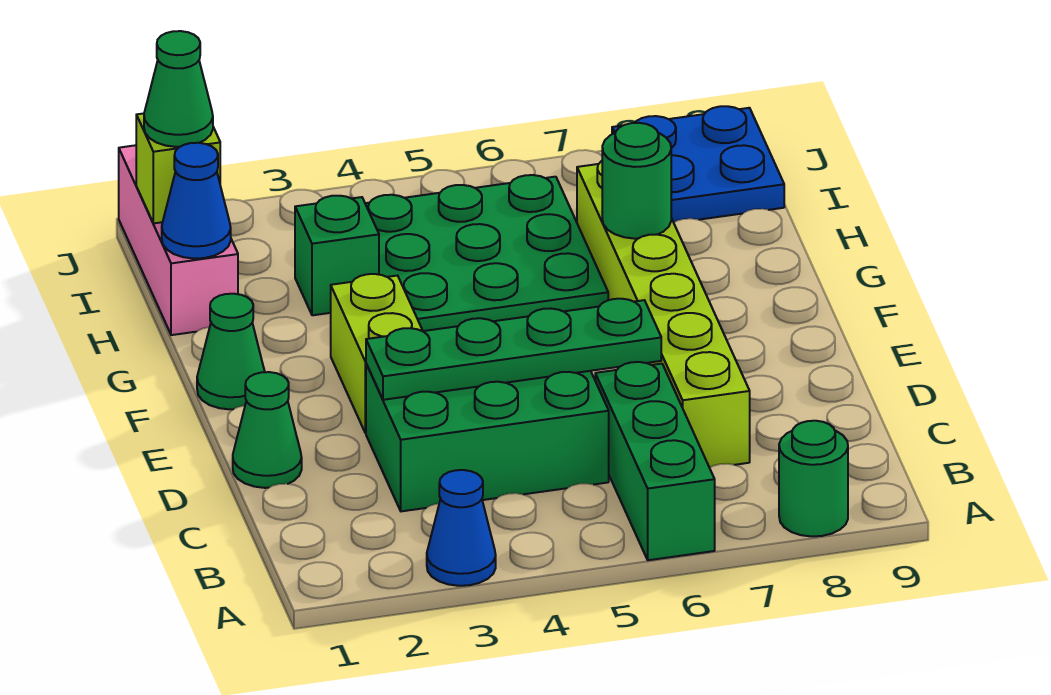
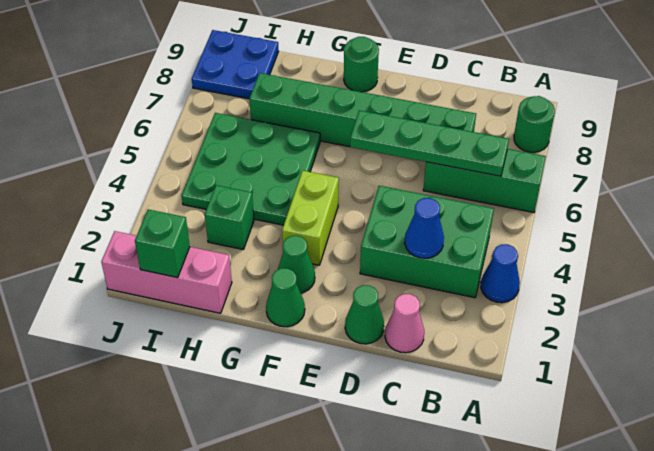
none -> pink cone C1 level 1
green brick C3:D5 level 1 -> green brick B3:D4 level 1
lime brick C7:H7 level 1 -> green brick C7:H7 level 1
green plate D3:D6 level 2 -> green plate B6:E6 level 2
lime brick E3:F3 level 1 -> lime brick F3:F4 level 1
green round brick G7 level 2 -> green round brick F9 level 1
blue cone H1 level 2 -> blue cone C3 level 2
lime brick I1 level 2 -> green brick I1 level 2
green cone I1 level 3 -> green cone F2 level 1

